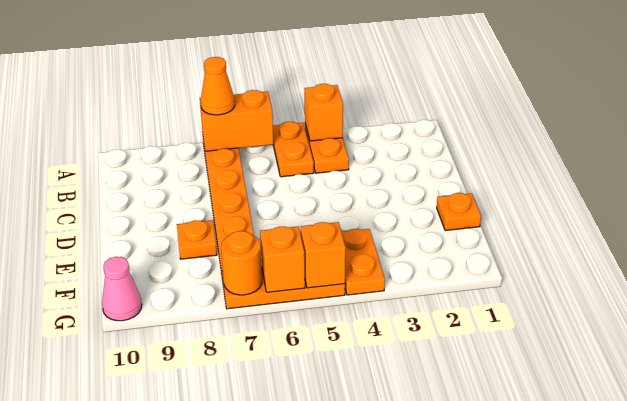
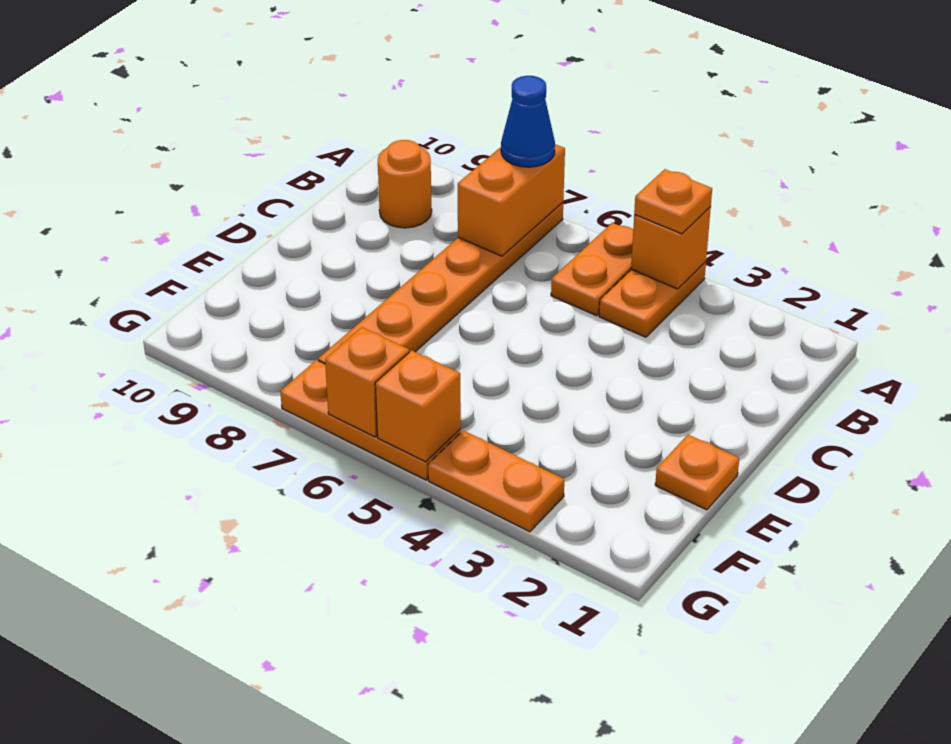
orange brick A6:A7 level 2 -> orange brick A7:B7 level 2
orange cone A7 level 3 -> blue cone A7 level 3
orange plate E8 level 1 -> orange plate A4 level 3
orange plate F4:G4 level 1 -> orange plate G3:G4 level 1
orange round brick G7 level 2 -> orange round brick B9 level 1
pink cone G10 level 1 -> none

